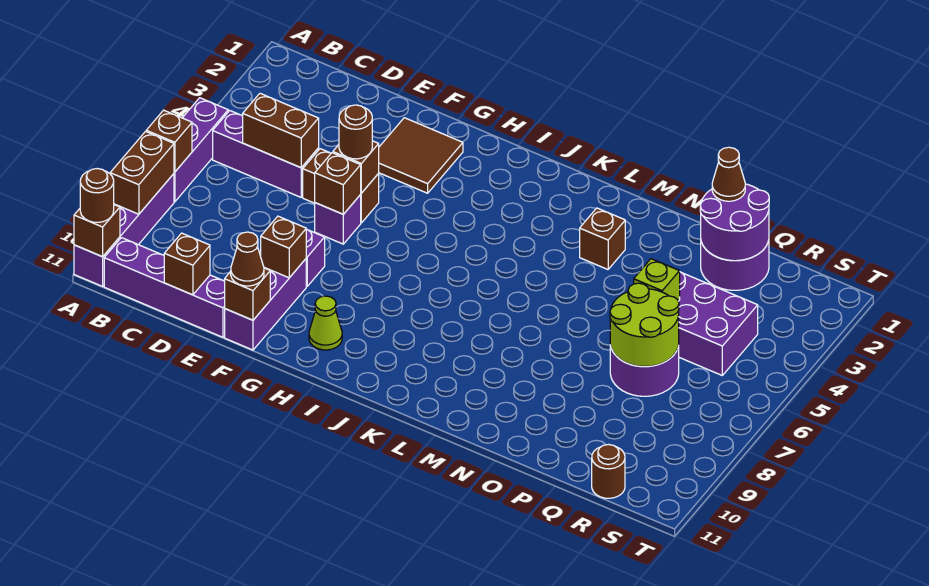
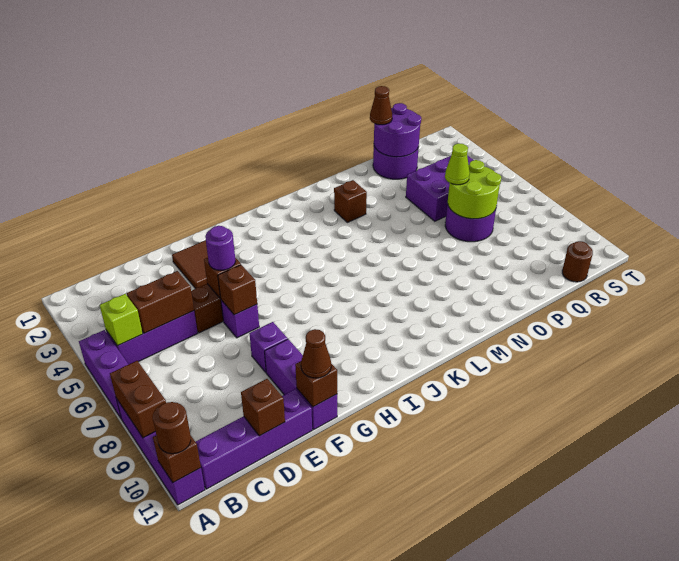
brown brick A7 level 2 -> none
brown round brick F5 level 3 -> purple round brick F5 level 3
brown brick F9 level 2 -> none
lime cone H10 level 1 -> lime cone P6 level 3
lime brick P5 level 2 -> lime brick B5 level 2

